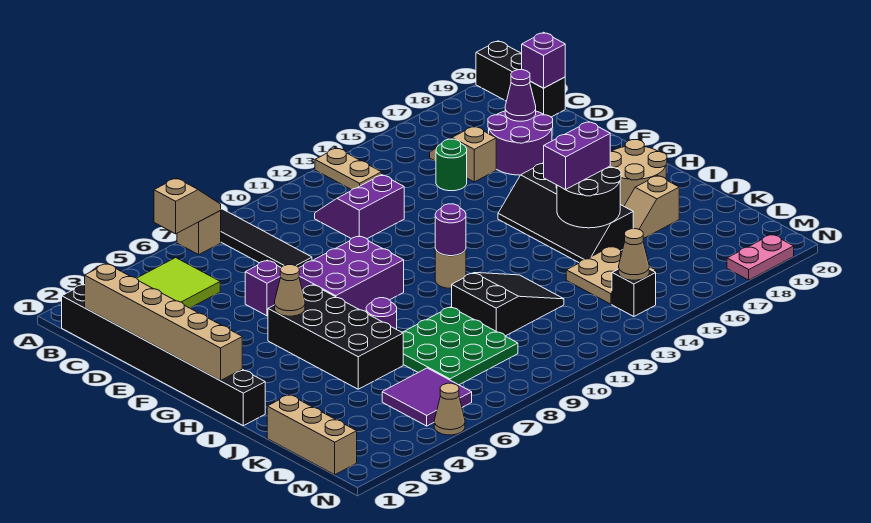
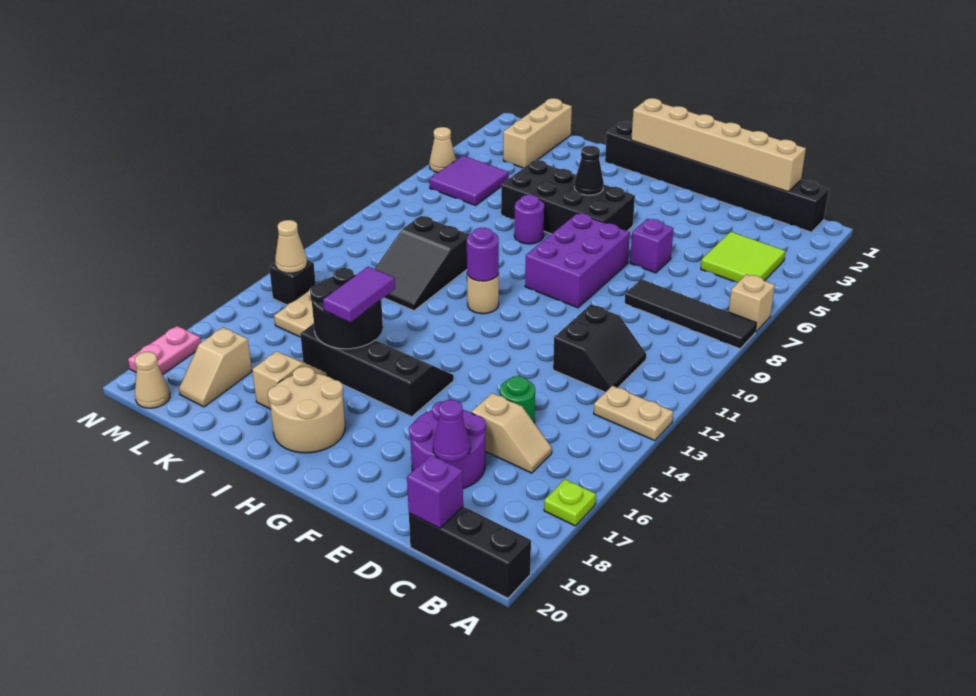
tan slope A6:A7 level 2 top 6 -> tan slope L18:L19 level 1 top 18
none -> lime plate A17 level 1
purple slope C11:D12 level 1 top D -> black slope C11:D12 level 1 top D
tan cone G5 level 2 -> tan cone M20 level 1
none -> black cone H5 level 2
purple brick I15:I16 level 3 -> purple tile I15:I16 level 3
green plate J7:L9 level 1 -> none
tan brick K1:M1 level 1 -> tan brick L1:L3 level 1

